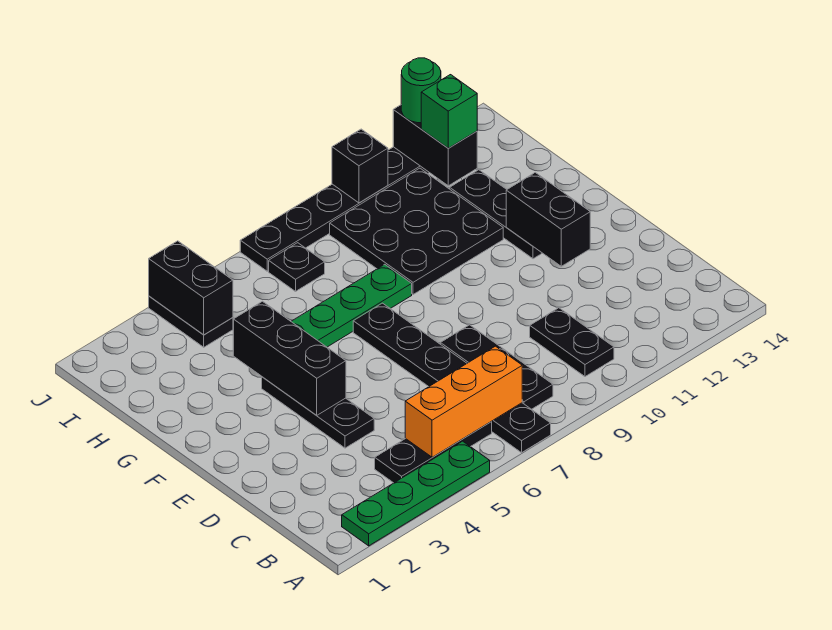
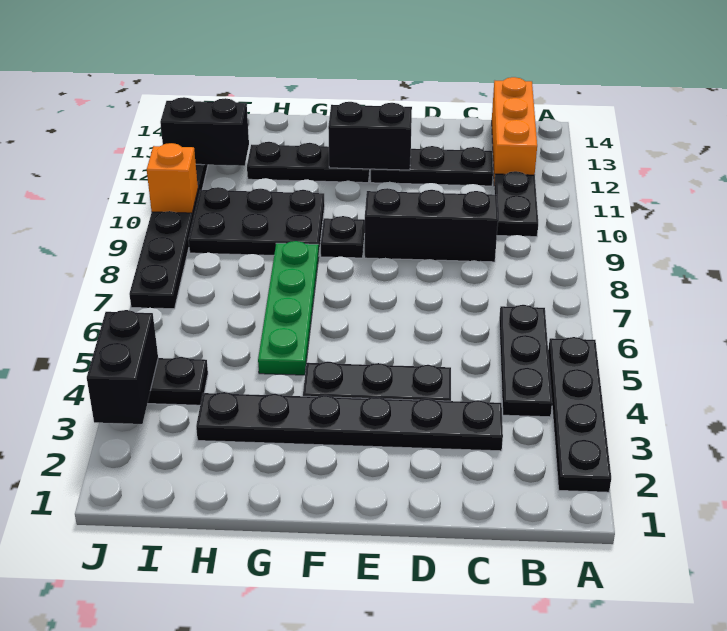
green plate A2:A5 level 1 -> black plate A2:A5 level 1
black plate A7:F7 level 1 -> black plate C3:H3 level 1
orange brick B5:B7 level 2 -> orange brick B12:B14 level 1
black plate B8:D8 level 1 -> black plate C12:E12 level 1
black plate B10:C10 level 1 -> black plate B10:B11 level 1
black brick E4:G4 level 2 -> black brick C9:E9 level 1
black plate G9:I11 level 1 -> black plate G9:I10 level 1
black brick I4:J4 level 2 -> black brick J3:J4 level 2
black plate I7 level 1 -> black plate F9 level 1
green brick I12 level 3 -> none
black brick J10 level 2 -> orange brick J10 level 2
green round brick J12 level 3 -> none

